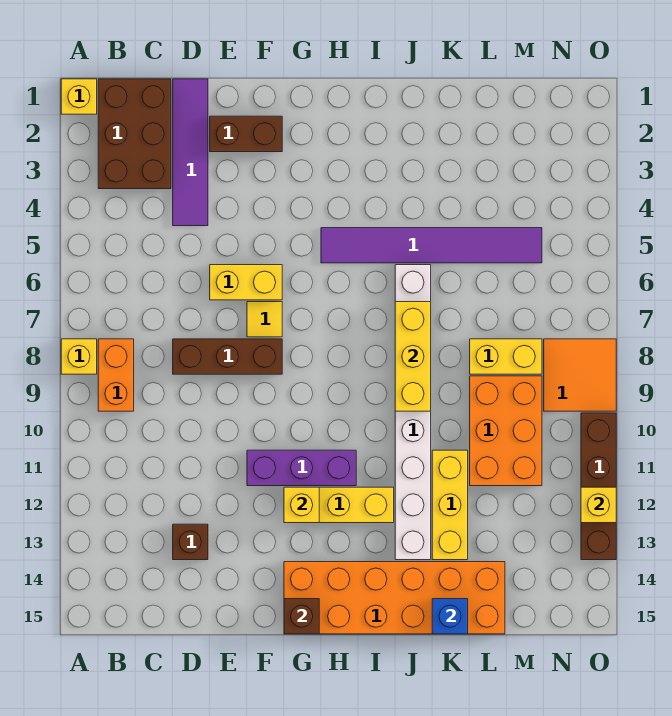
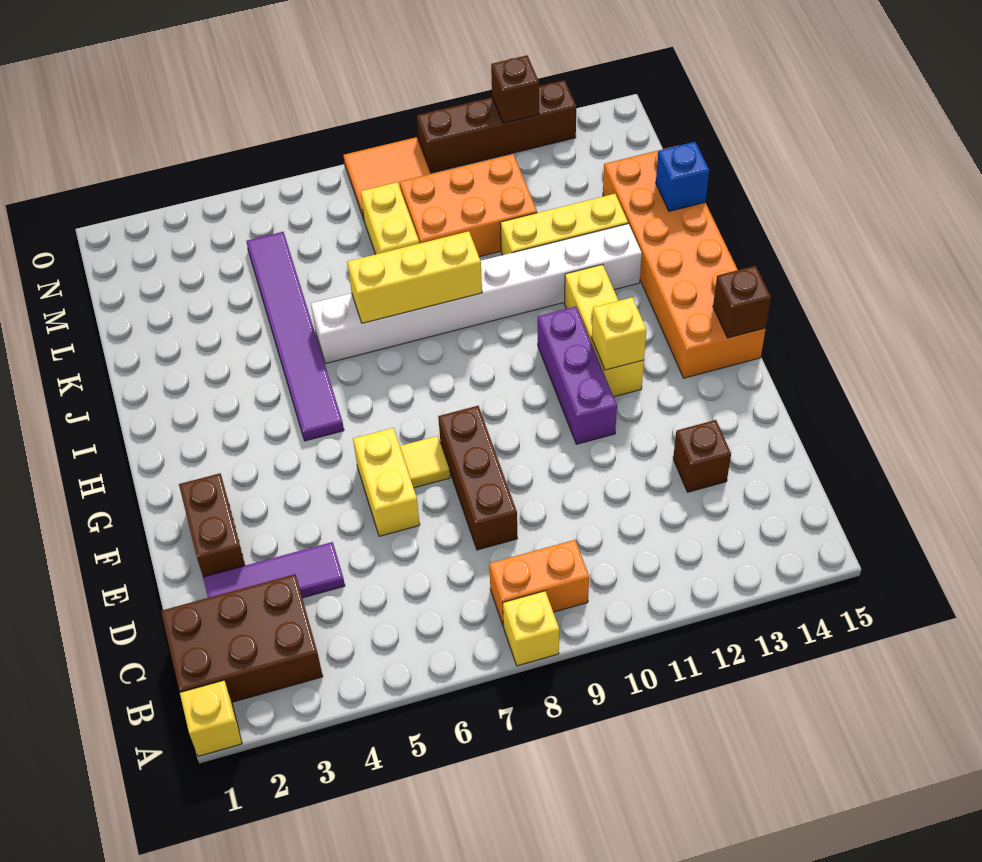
purple tile D1:D4 level 1 -> purple tile D2:D4 level 1
yellow brick O12 level 2 -> brown brick O12 level 2

